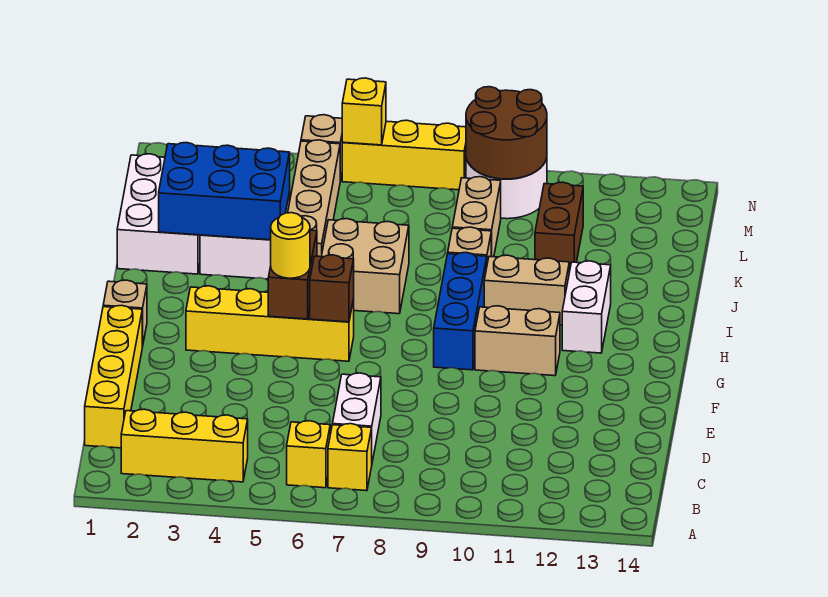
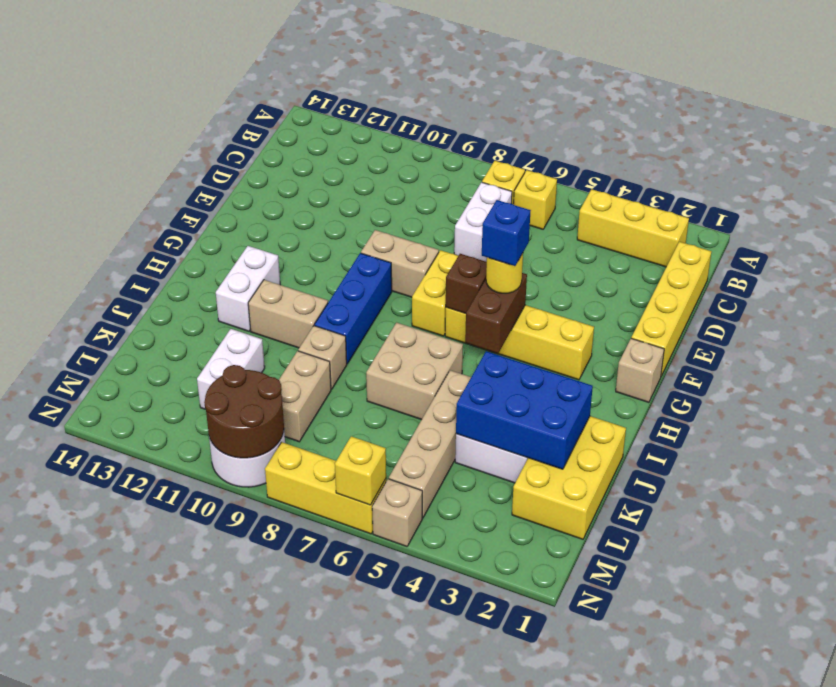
none -> yellow brick F7:G7 level 1
none -> blue brick G5 level 4
tan brick G10:G11 level 1 -> tan brick F8:F9 level 1
white brick J1:L2 level 1 -> yellow brick J1:L2 level 1
brown brick K11:L11 level 1 -> white brick K11:L11 level 1

